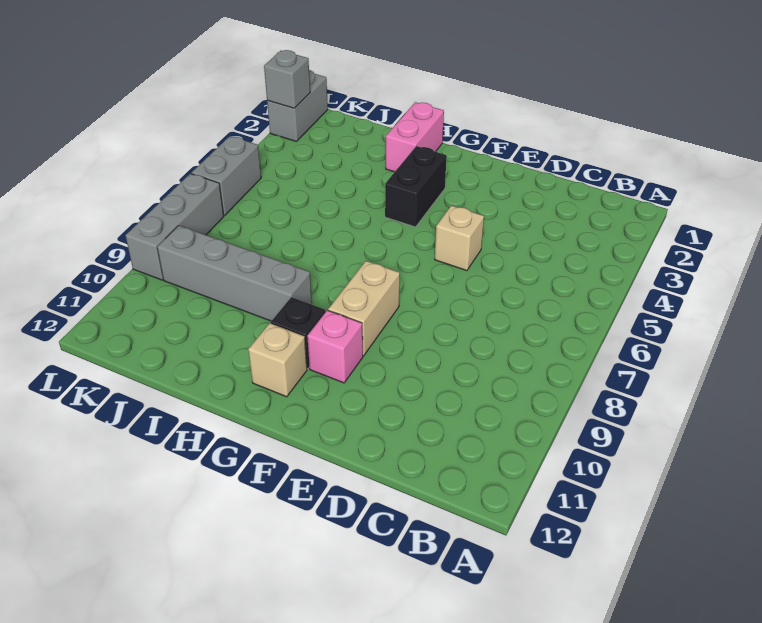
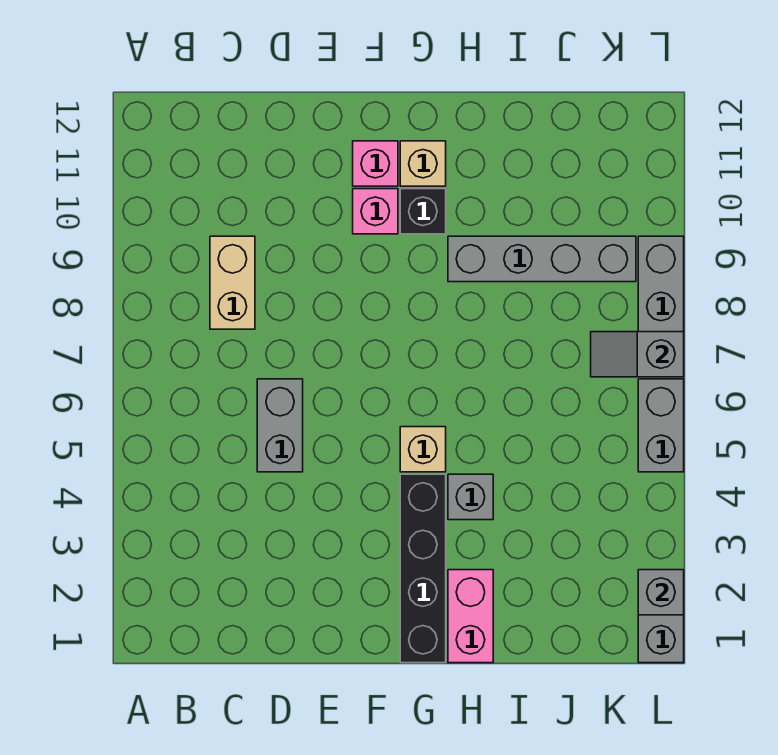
none -> grey brick D5:D6 level 1
tan brick E5 level 1 -> tan brick G5 level 1
tan brick F8:F9 level 1 -> tan brick C8:C9 level 1
none -> pink brick F11 level 1
black brick G3:G4 level 1 -> black brick G1:G4 level 1
none -> grey brick H4 level 1
none -> grey slope K7:L7 level 2 top L

